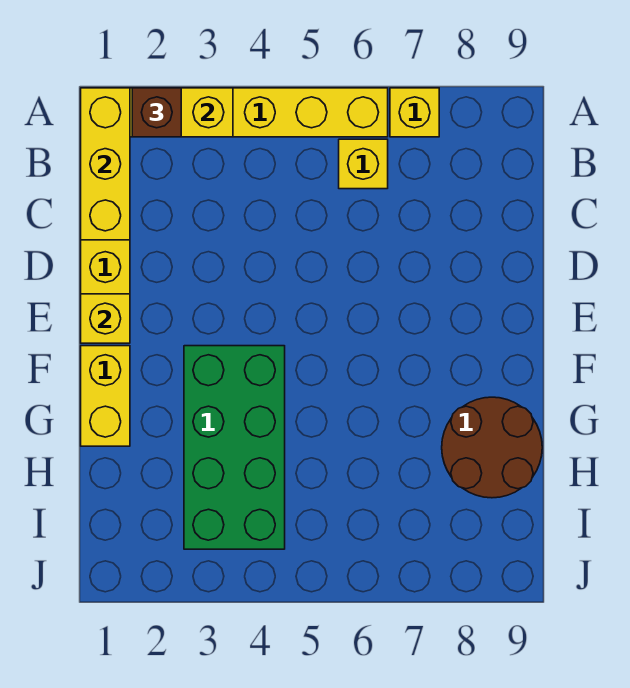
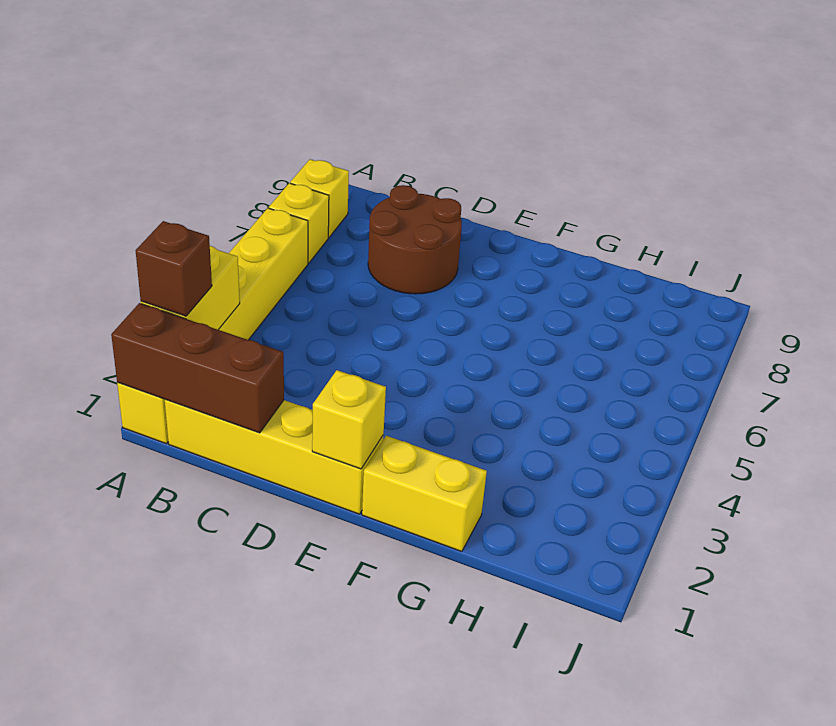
yellow brick A1:C1 level 2 -> brown brick A1:C1 level 2
yellow brick B6 level 1 -> yellow brick A8 level 1
green brick F3:I4 level 1 -> none
brown round brick G8:H9 level 1 -> brown round brick C7:D8 level 1

